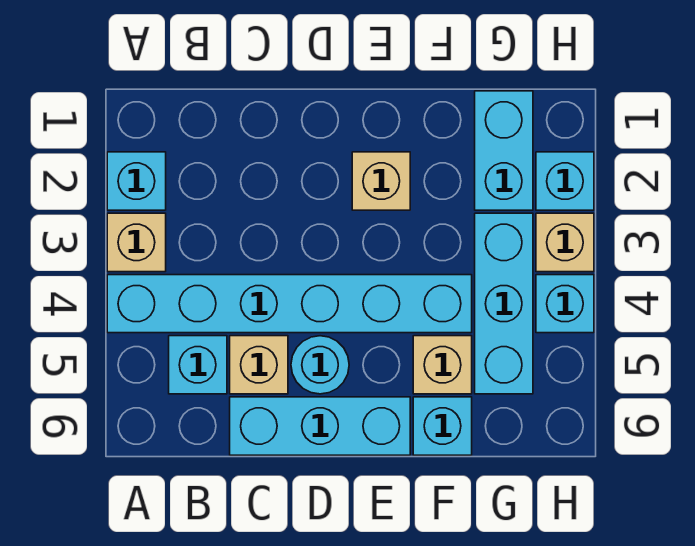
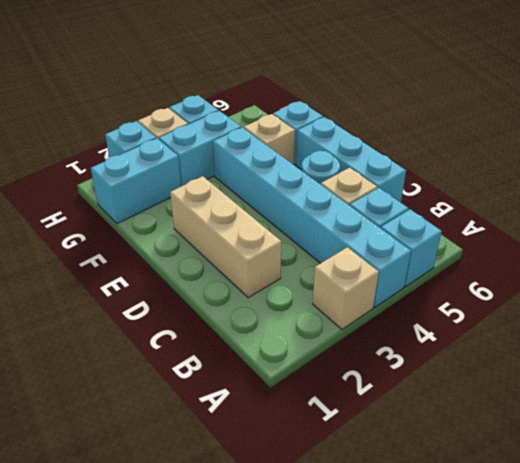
cyan brick A2 level 1 -> cyan brick A5 level 1
tan brick E2 level 1 -> tan brick C2:E2 level 1
cyan brick G3:G5 level 1 -> cyan brick G3:G4 level 1

